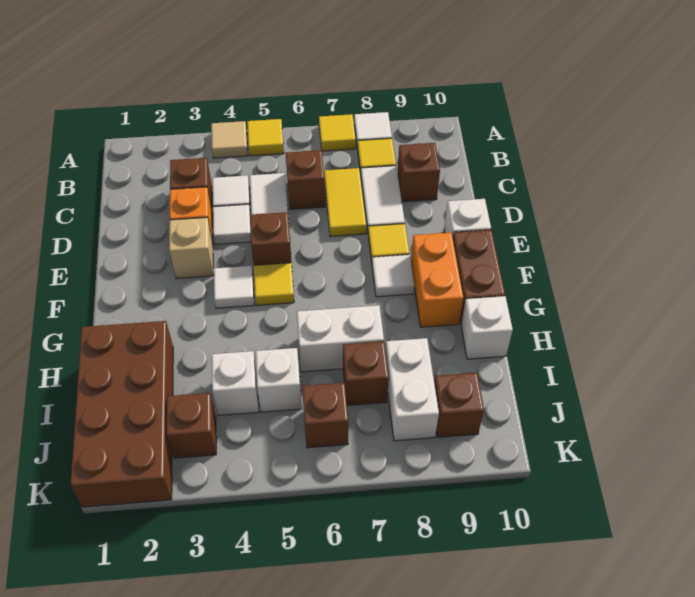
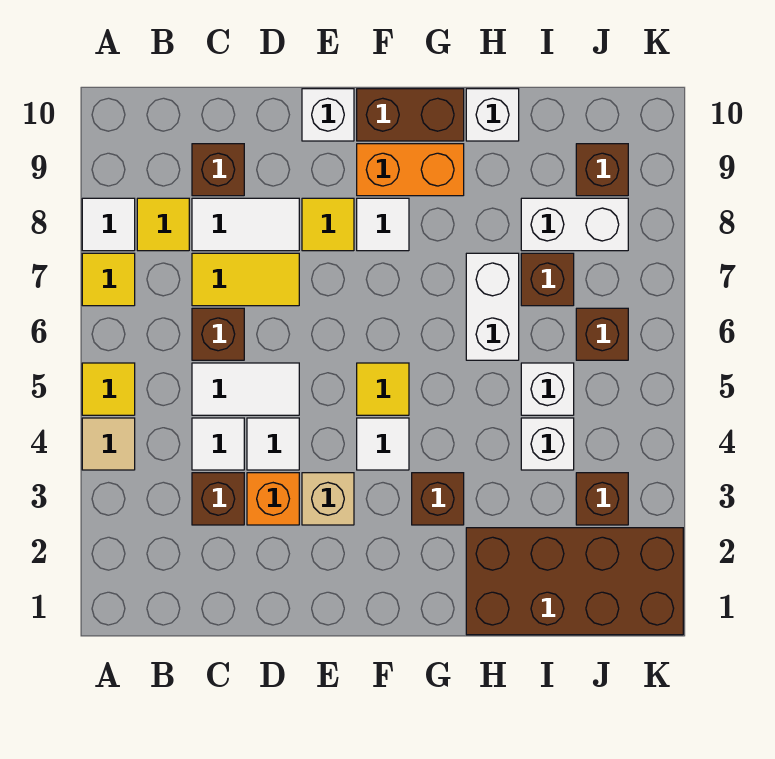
brown brick E5 level 1 -> brown brick G3 level 1

